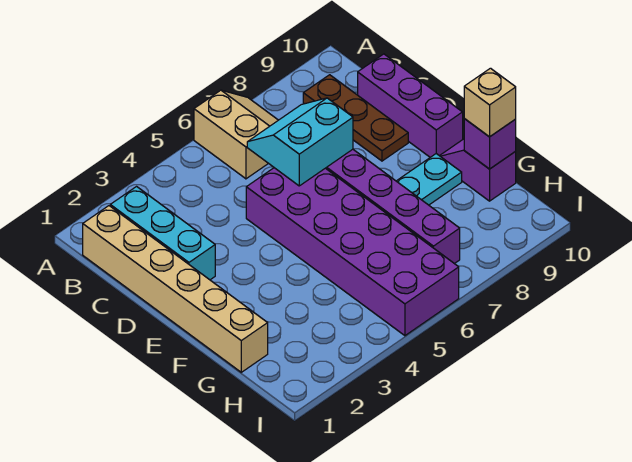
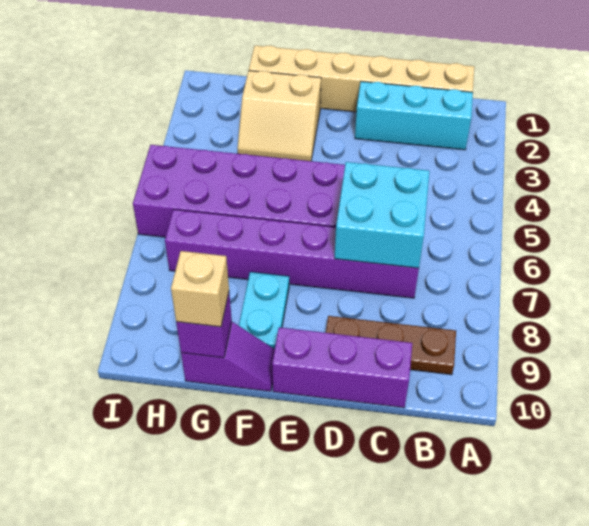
tan slope A6:B7 level 1 top 6 -> tan slope F2:G3 level 1 top 2
cyan slope C6:D7 level 2 top D -> cyan brick C6:D7 level 2

